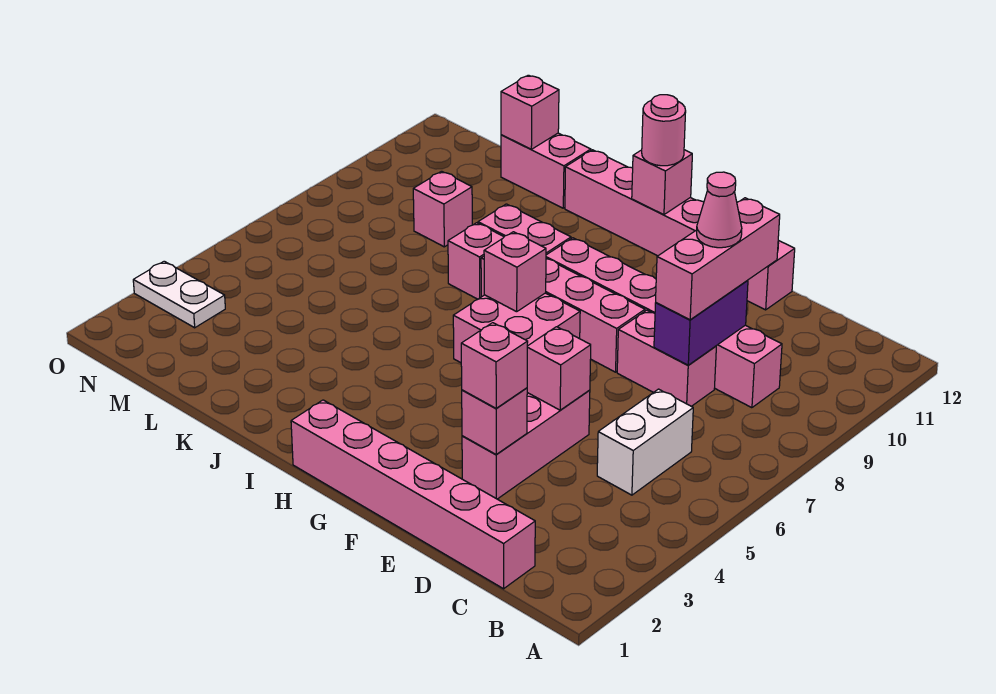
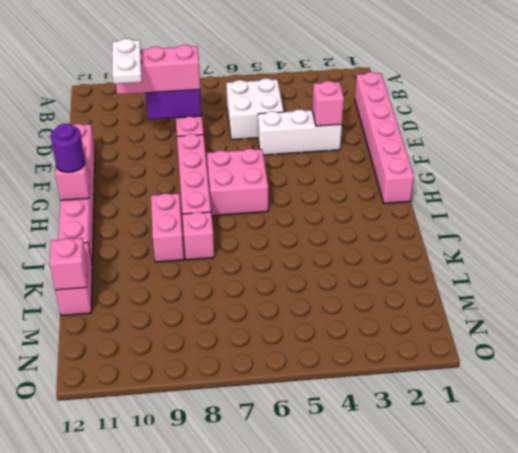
white brick C5:C6 level 1 -> white brick C5:D6 level 1
pink brick C9:H9 level 1 -> none
pink cone D9 level 4 -> none
pink brick E3:E5 level 1 -> white brick E3:E5 level 1
pink brick E3 level 3 -> none
pink brick E5 level 2 -> none
pink brick H7 level 2 -> none
pink round brick H12 level 3 -> purple round brick H12 level 3
pink brick L9 level 1 -> none
white plate N3:O3 level 1 -> white plate D10:E10 level 4

